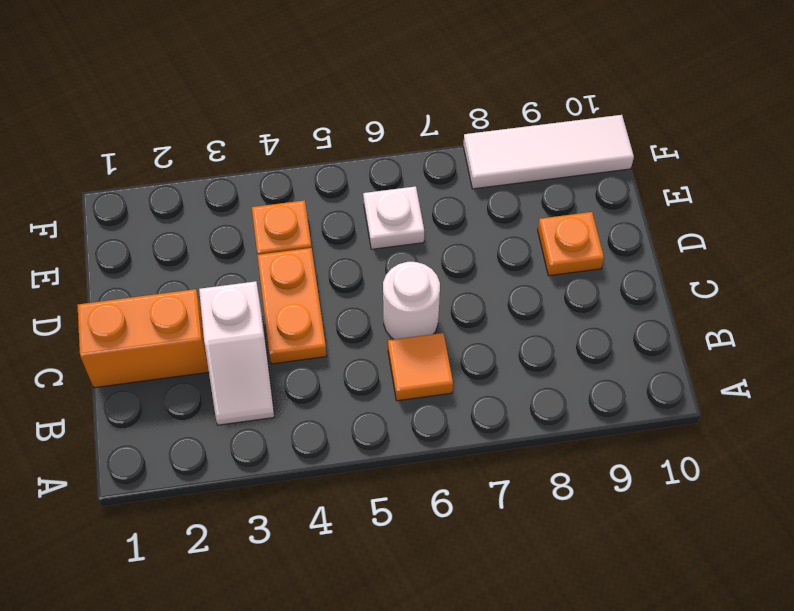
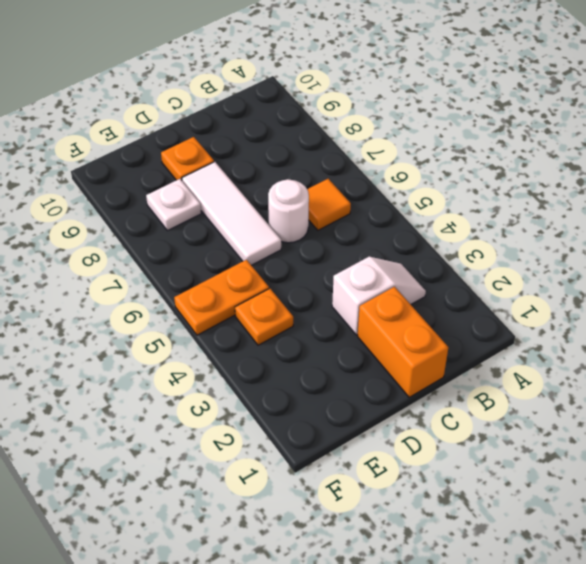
orange plate C4:D4 level 1 -> orange plate E5:F5 level 1
white plate E6 level 1 -> white plate E8 level 1
white tile F8:F10 level 1 -> white tile D6:D8 level 1

